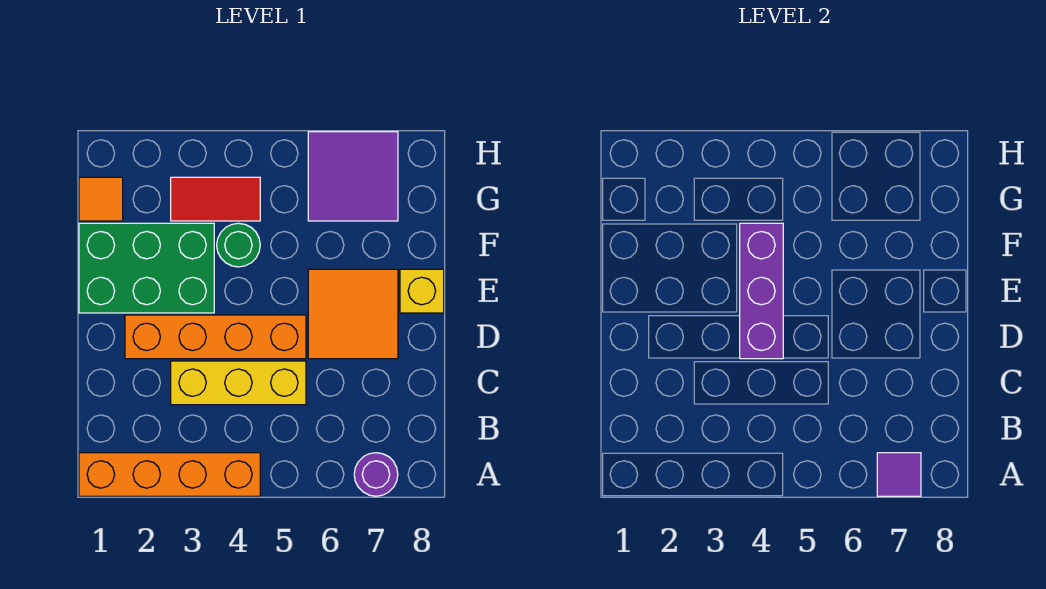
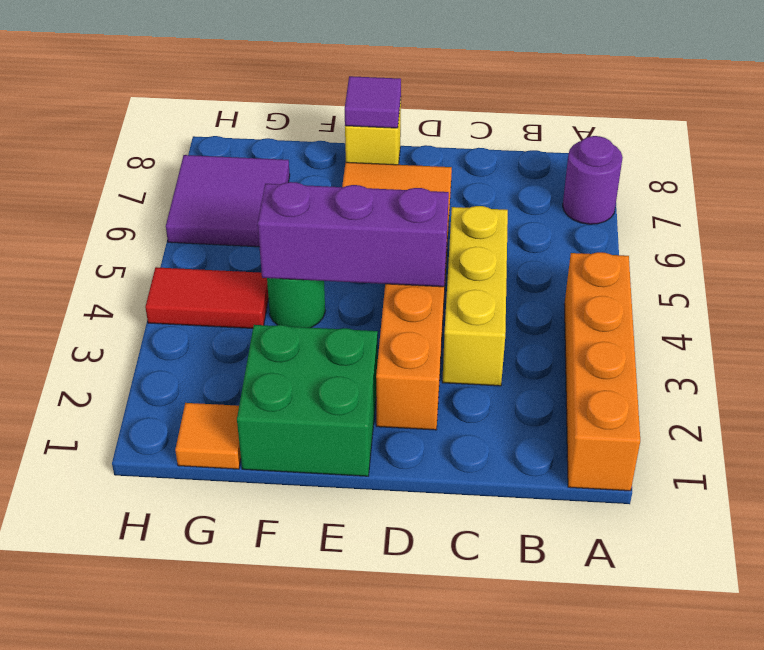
purple tile A7 level 2 -> purple tile E8 level 2
green brick E1:F3 level 1 -> green brick E1:F2 level 1
red tile G3:G4 level 1 -> red tile G4:H4 level 1

